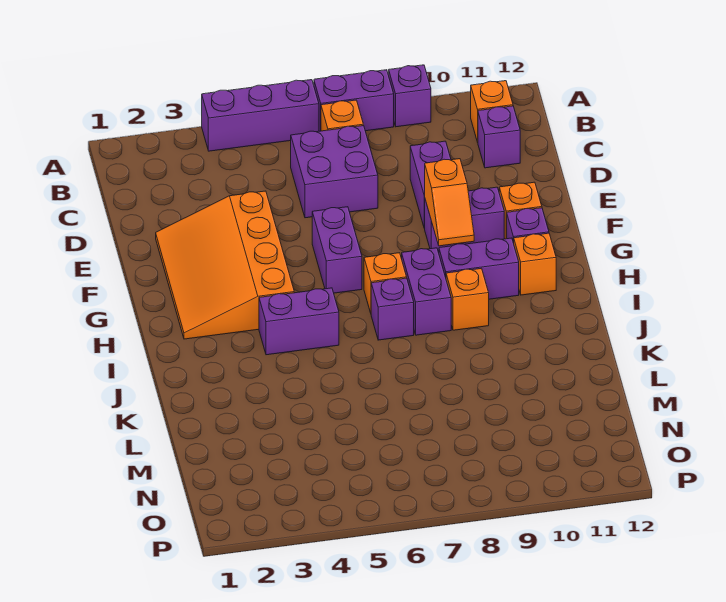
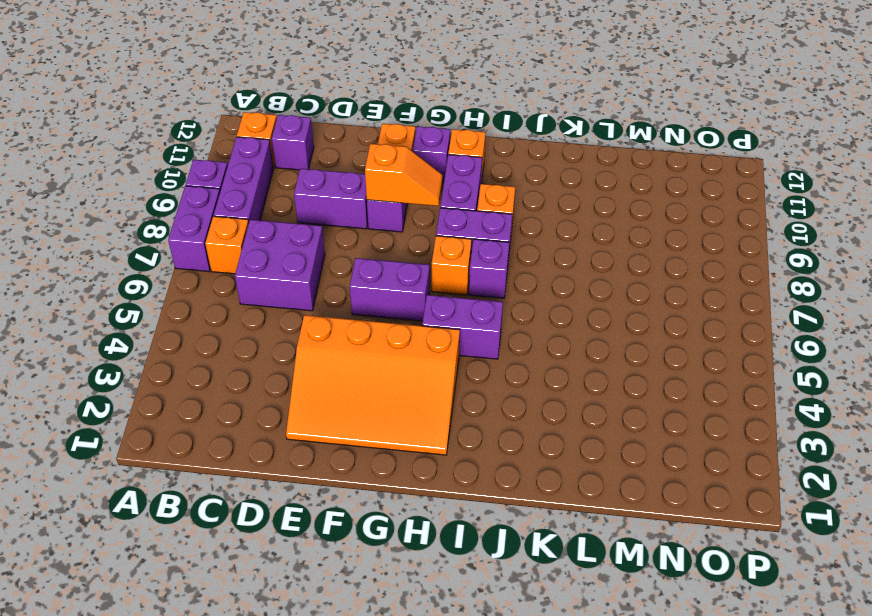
purple brick A4:A6 level 1 -> purple brick B8:B10 level 1
purple brick I4:I5 level 1 -> purple brick H5:I5 level 1

